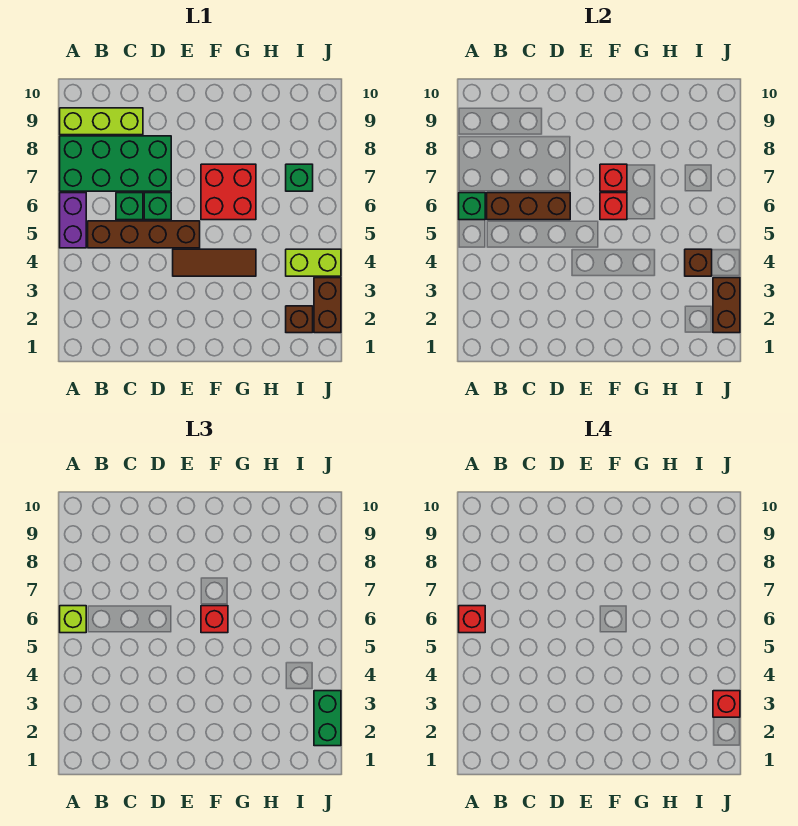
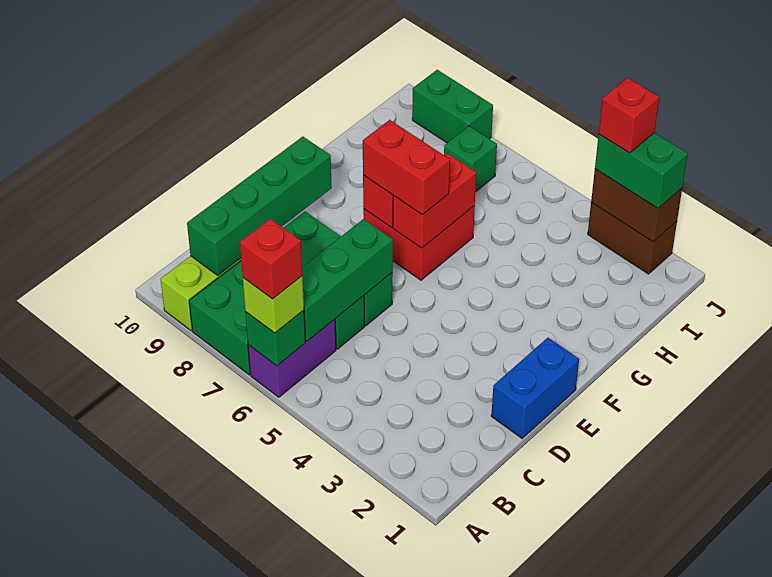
purple brick A5:A6 level 1 -> purple brick A6:B6 level 1
brown brick B5:E5 level 1 -> none
brown brick B6:D6 level 2 -> green brick B6:D6 level 2
none -> green brick B9:E9 level 2
none -> blue brick D1:E1 level 1
brown tile E4:G4 level 1 -> none
red brick F6 level 2 -> red brick F6:G6 level 2
red brick F6 level 3 -> red brick F6:F7 level 3
brown brick I2 level 1 -> none
lime brick I4:J4 level 1 -> none
brown brick I4 level 2 -> none
none -> green brick J8:J9 level 1

